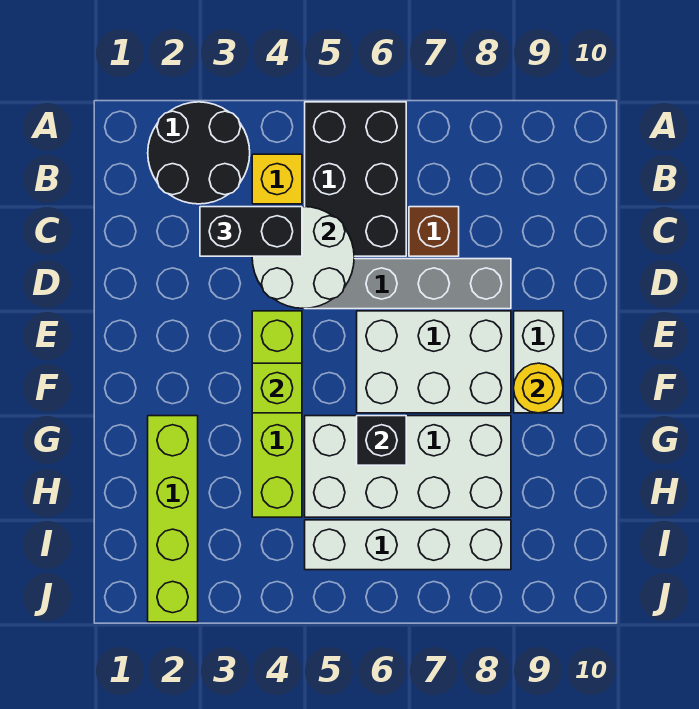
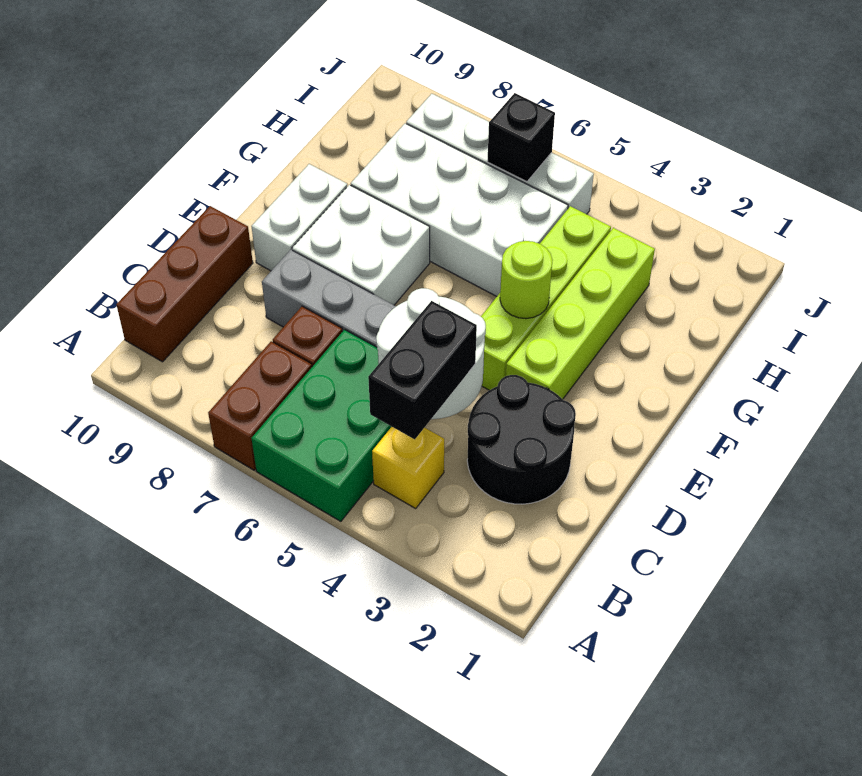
black round brick A2:B3 level 1 -> black round brick C2:D3 level 1
black brick A5:C6 level 1 -> green brick A5:C6 level 1
none -> brown brick A7:B7 level 1
none -> brown brick B10:D10 level 1
black brick C3:C4 level 3 -> black brick B4:C4 level 3
white brick E6:F8 level 1 -> white brick E7:F8 level 1
lime brick F4 level 2 -> lime round brick F4 level 2
yellow round brick F9 level 2 -> none
lime brick G2:J2 level 1 -> lime brick E3:H3 level 1
black brick G6 level 2 -> black brick I6 level 2

